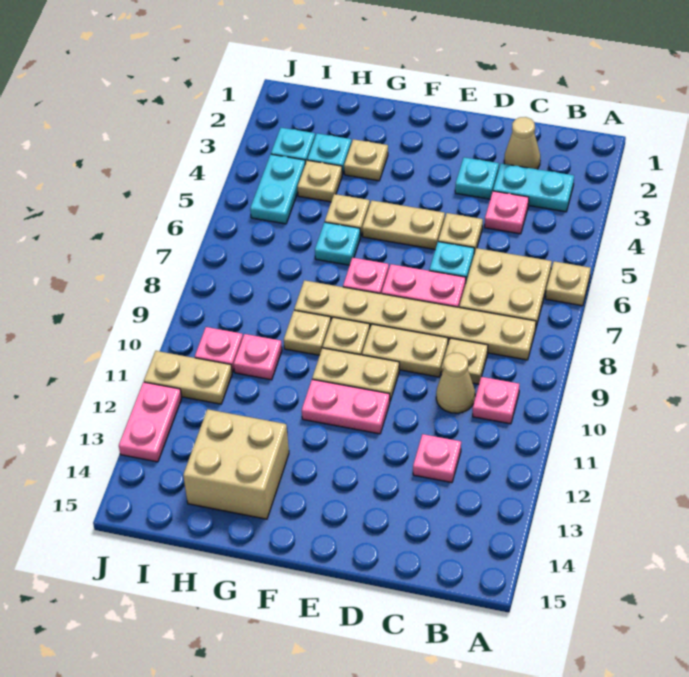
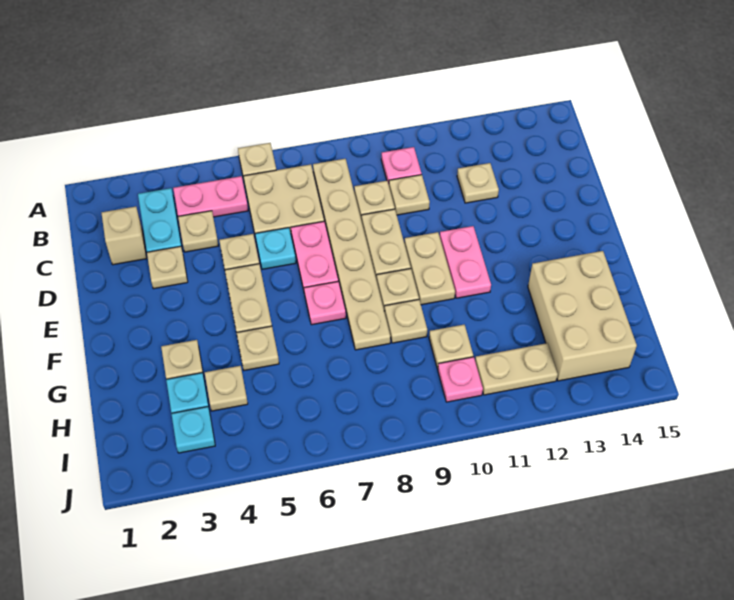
tan cone C2 level 1 -> tan brick C2 level 1
pink plate C4 level 1 -> tan plate C4 level 1
tan cone C10 level 1 -> tan plate C10 level 1
pink plate C12 level 1 -> tan plate C12 level 1
cyan plate D3 level 1 -> tan plate D3 level 1
cyan plate G6 level 1 -> none
tan brick G13:H14 level 1 -> tan brick G13:I14 level 1
pink plate H10 level 1 -> tan plate H10 level 1
cyan plate I4:I5 level 1 -> none
tan plate I11:J11 level 1 -> tan plate I11:I12 level 1
pink plate J12:J13 level 1 -> pink plate B4:B5 level 1

